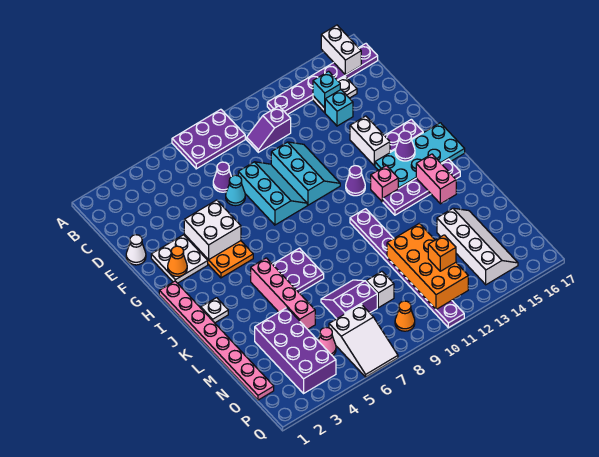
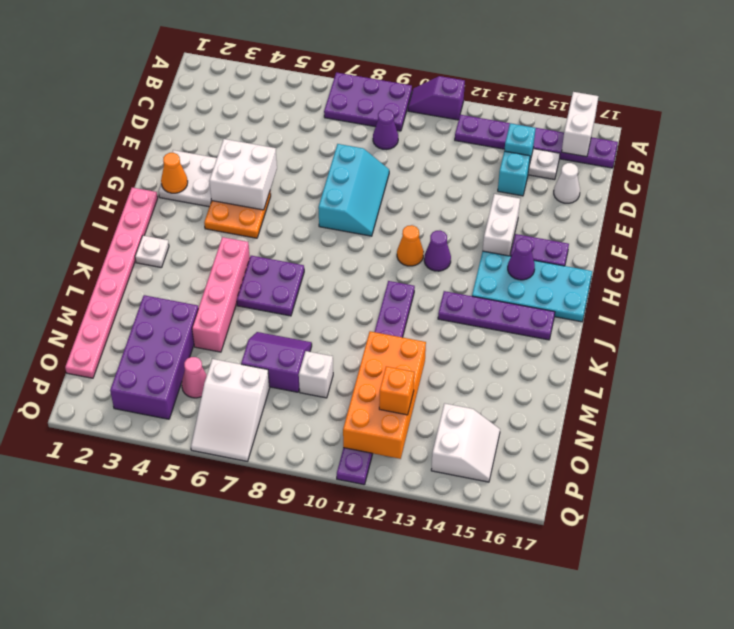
purple slope C10:C11 level 1 top 11 -> purple slope A10:A11 level 1 top 11
purple cone D7 level 1 -> purple cone C9 level 1
white cone E1 level 1 -> white cone D16 level 1
cyan cone E7 level 1 -> none
cyan slope E10:G11 level 1 top 10 -> none
pink brick I13 level 1 -> none
pink brick J15:K15 level 2 -> none
white slope M14:P15 level 1 top 14 -> white slope O14:P15 level 1 top 14
orange cone P9 level 1 -> orange cone H11 level 1

